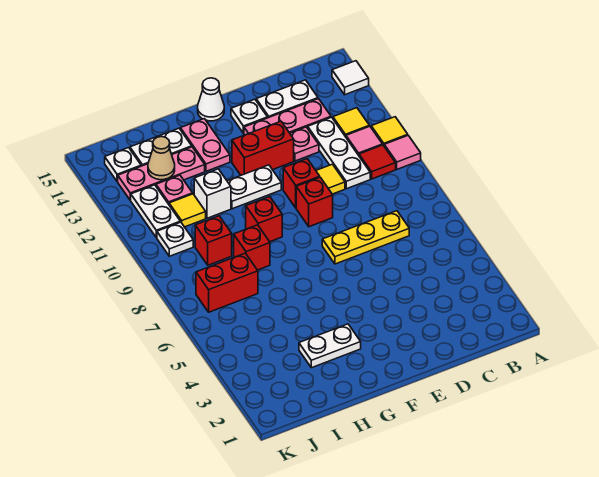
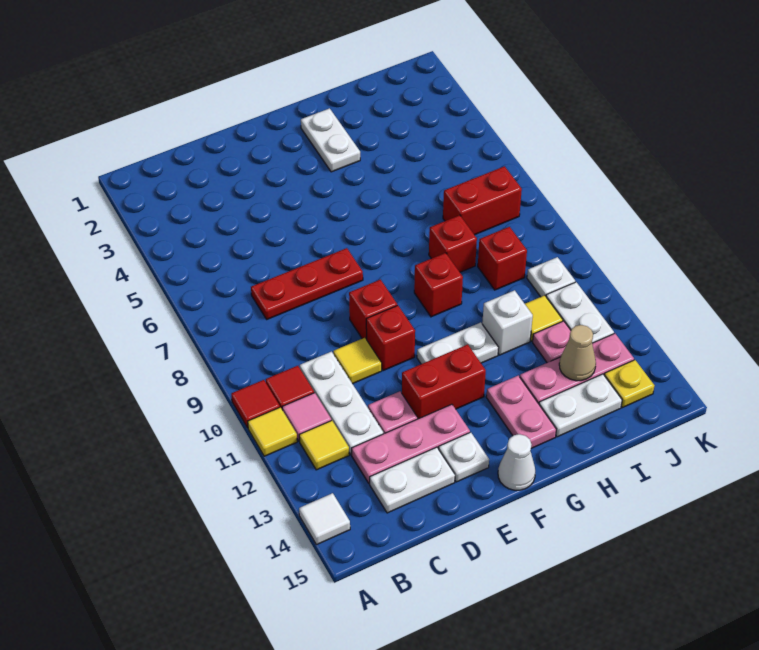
pink tile A10 level 1 -> red tile A10 level 1
yellow plate C7:E7 level 1 -> red plate C7:E7 level 1
white plate G3:H3 level 1 -> white plate G2:G3 level 1
white plate J14 level 1 -> yellow plate J14 level 1

